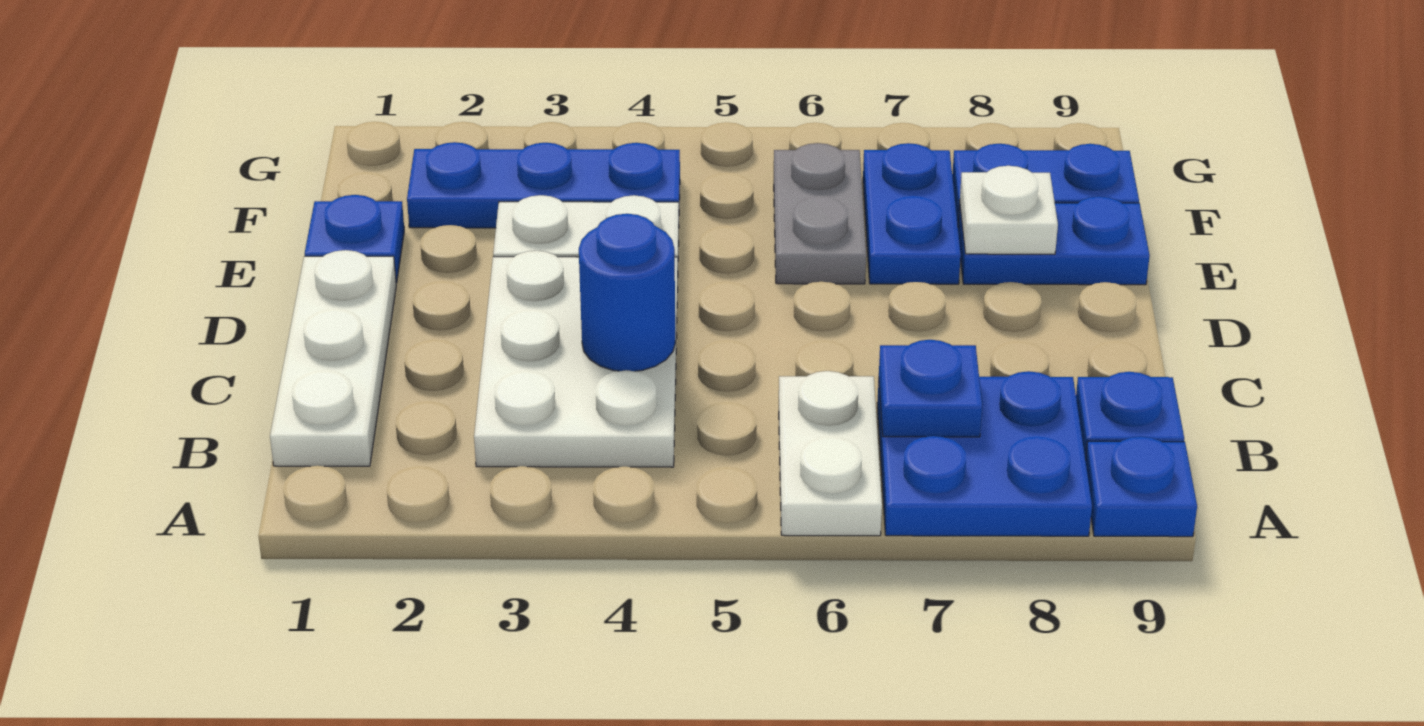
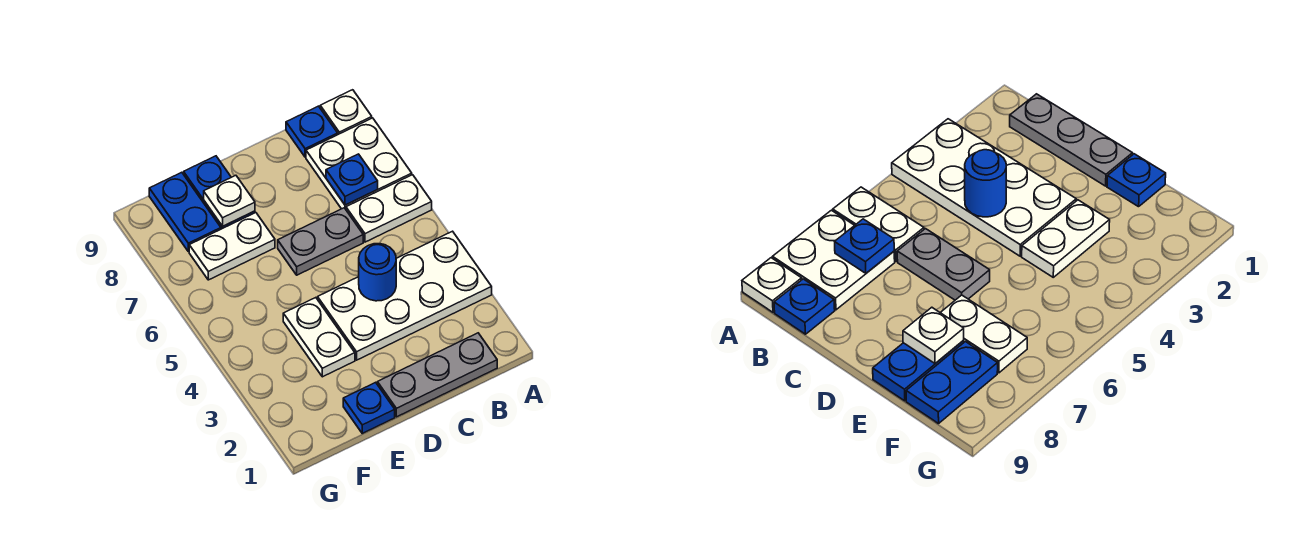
blue plate A7:B8 level 1 -> white plate A7:B8 level 1
blue plate A9 level 1 -> white plate A9 level 1
white plate B1:D1 level 1 -> grey plate B1:D1 level 1
white plate B3:D4 level 1 -> white plate A3:D4 level 1
grey plate E6:F6 level 1 -> grey plate C6:D6 level 1
blue plate E7:F7 level 1 -> white plate E7:F7 level 1
blue plate F2:F4 level 1 -> none

